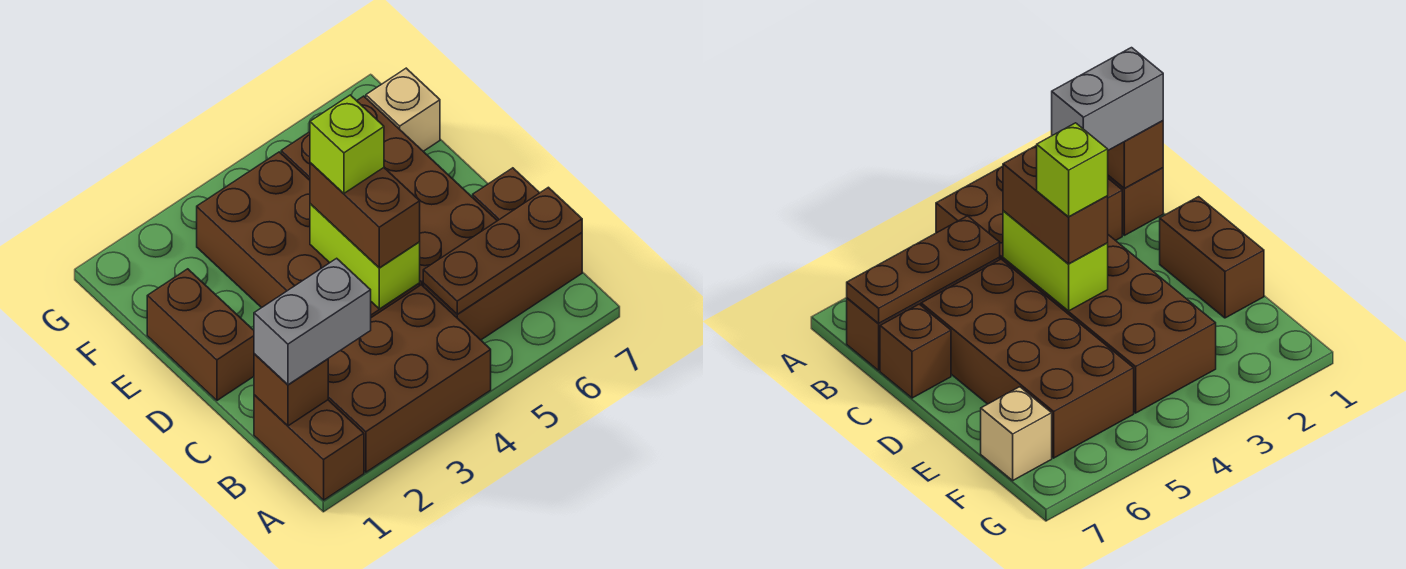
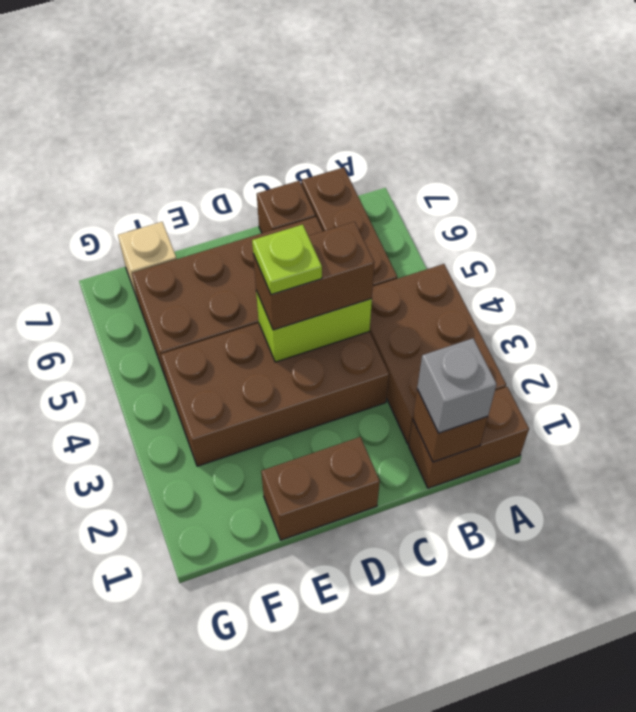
grey brick B1:B2 level 3 -> grey brick B1 level 3
brown plate B5:B7 level 2 -> none
lime brick D4 level 4 -> lime plate D4 level 4

